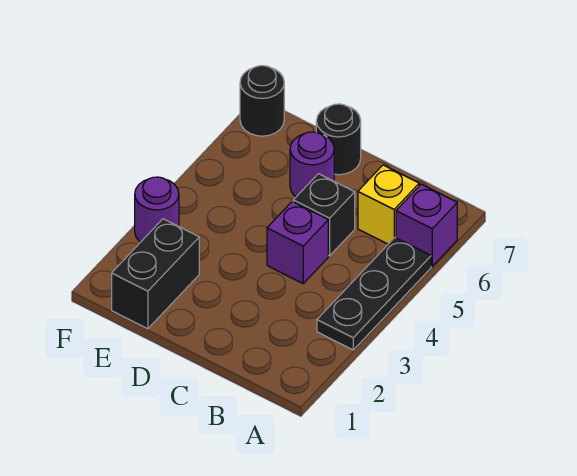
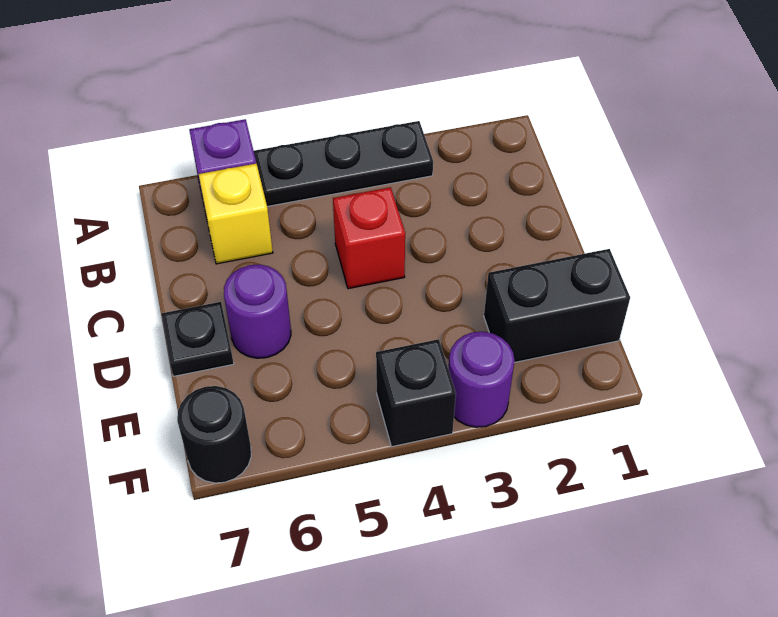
purple brick C4 level 1 -> red brick C4 level 1
black brick C5 level 1 -> black brick F4 level 1
black round brick D7 level 1 -> black plate D7 level 1

